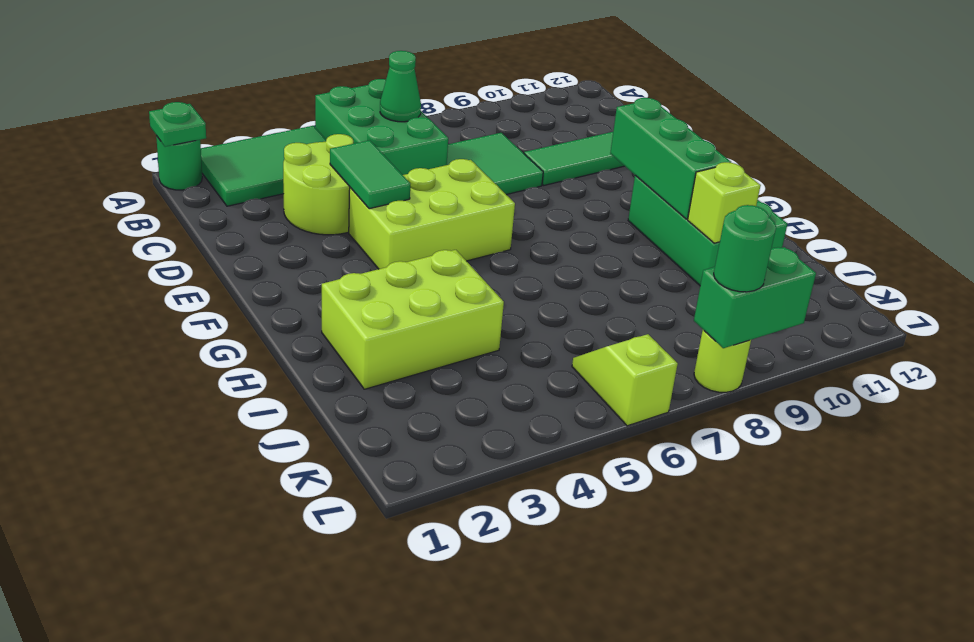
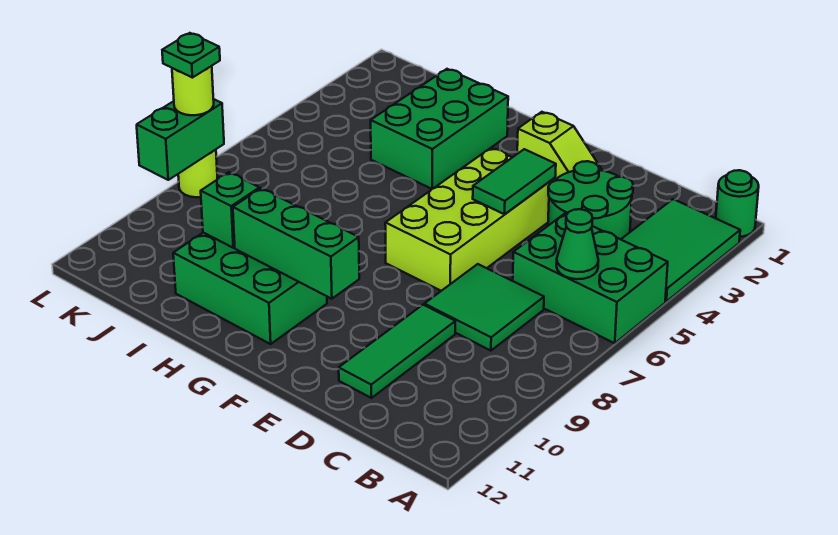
green plate A1 level 2 -> green plate L8 level 4
lime round brick C3:D4 level 1 -> green round brick C3:D4 level 1
green tile D4:E4 level 2 -> green tile E4:E5 level 2
lime brick E4:F6 level 1 -> lime brick E4:F7 level 1
lime brick H2:I4 level 1 -> green brick H2:I4 level 1
lime brick I10 level 2 -> green brick I10 level 2
lime slope K6:L6 level 1 top L -> lime slope E2:F2 level 1 top F
green round brick L8 level 3 -> lime round brick L8 level 3

